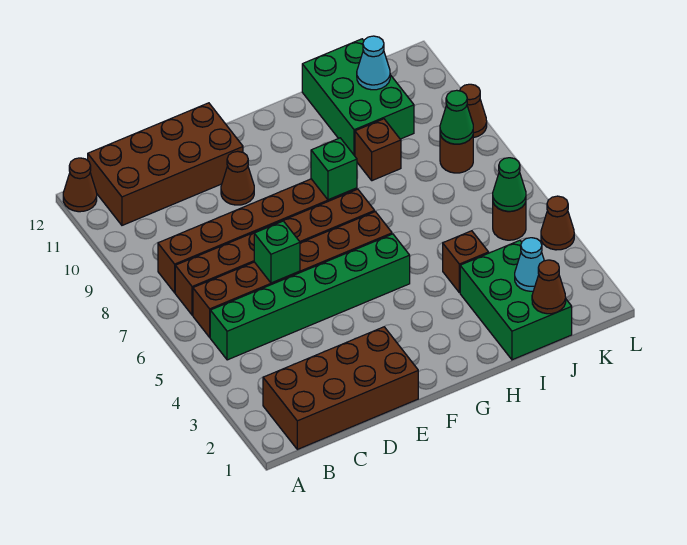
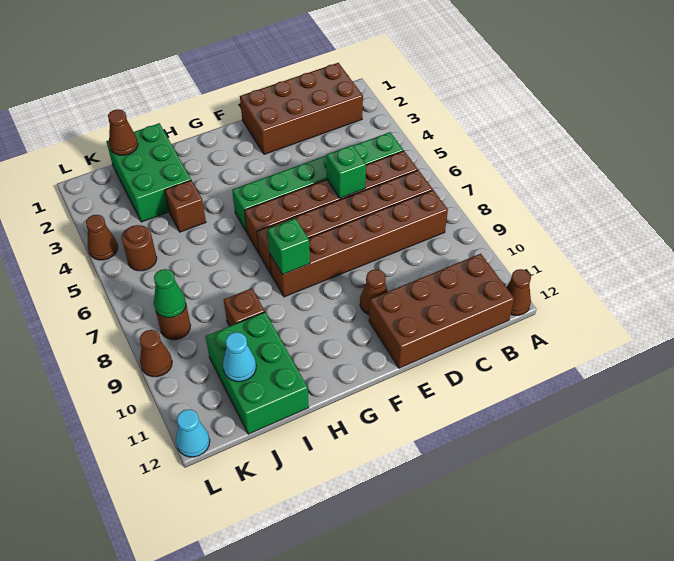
cyan cone J2 level 2 -> cyan cone L12 level 1
green cone K5 level 2 -> none

